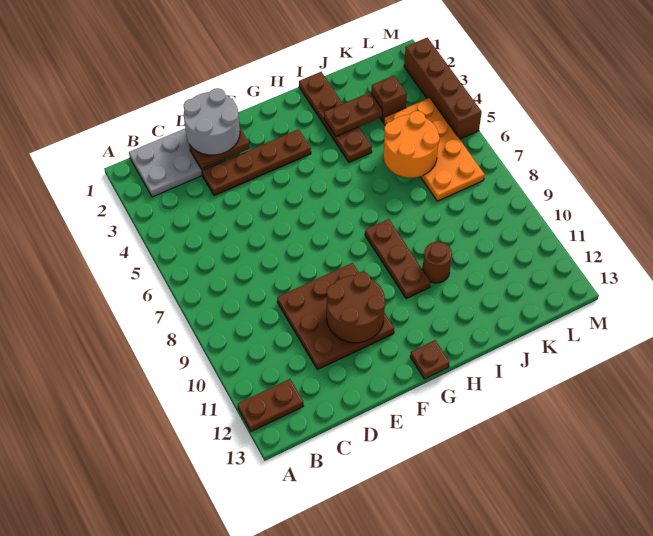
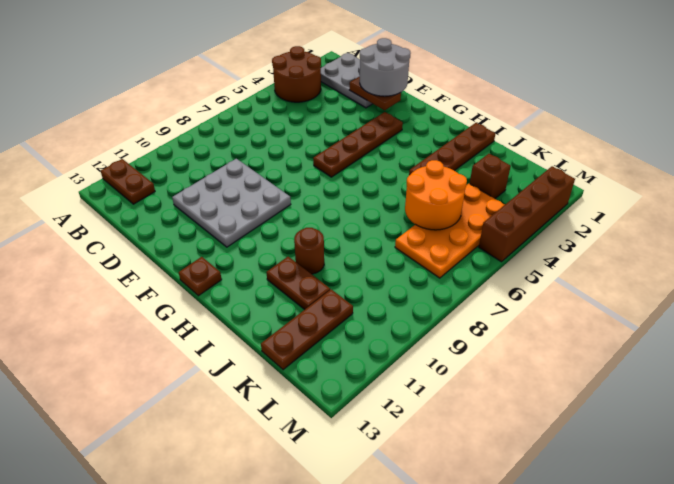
brown plate D3:G3 level 1 -> brown plate F3:F6 level 1
brown plate D9:F11 level 1 -> grey plate D9:F11 level 1
brown round brick E10:F11 level 2 -> brown round brick A3:B4 level 1
brown plate H8:H10 level 1 -> brown plate K11:K13 level 1
brown plate I3:J3 level 2 -> brown plate I11:J11 level 1

